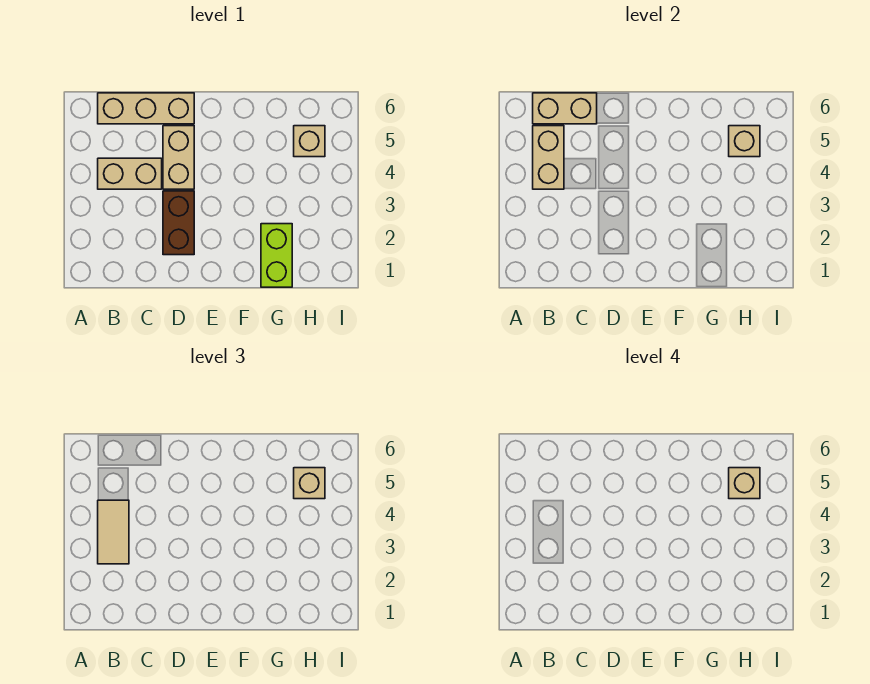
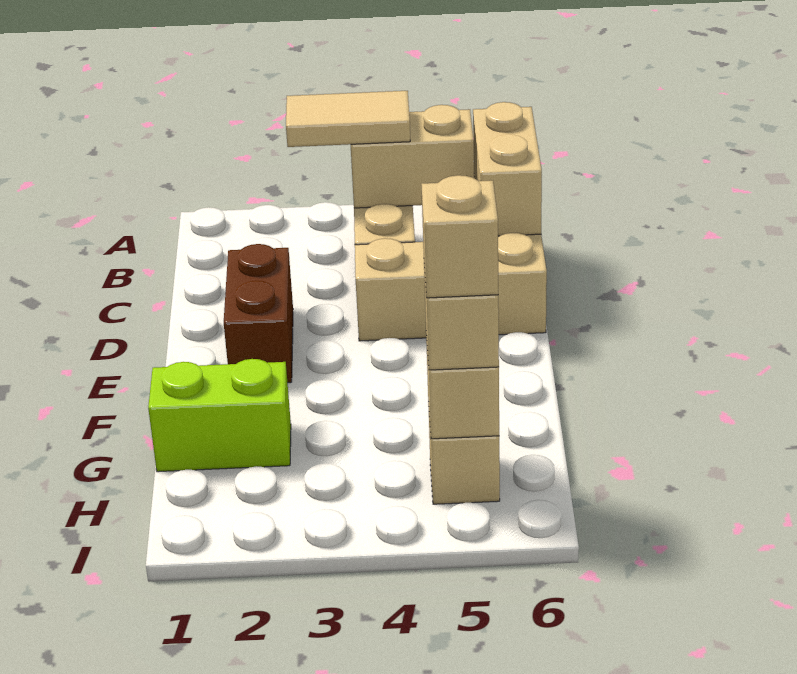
brown brick D2:D3 level 1 -> brown brick D2:E2 level 1

